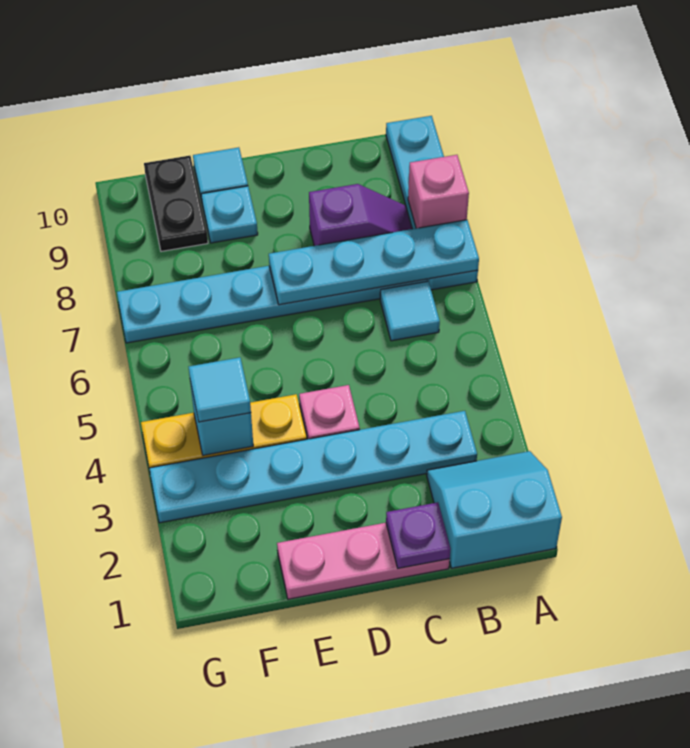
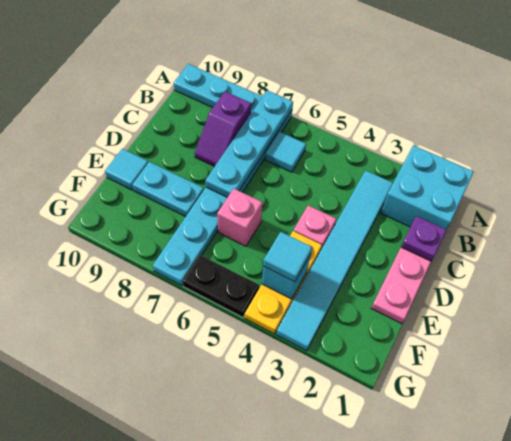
cyan slope A1:B2 level 1 top 1 -> cyan brick A1:B2 level 1
pink brick A8 level 2 -> pink brick E6 level 1
cyan plate B3:G3 level 1 -> cyan tile B3:G3 level 1
purple slope B8:C8 level 1 top C -> purple slope B8:C8 level 1 top B
cyan plate E9 level 1 -> cyan plate E8:E9 level 1
black plate F9:F10 level 1 -> black plate G5:G6 level 1

